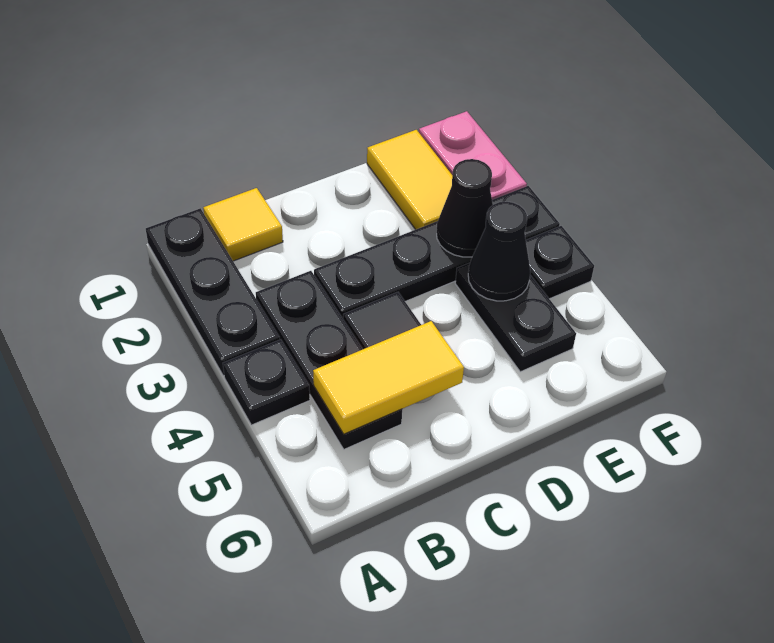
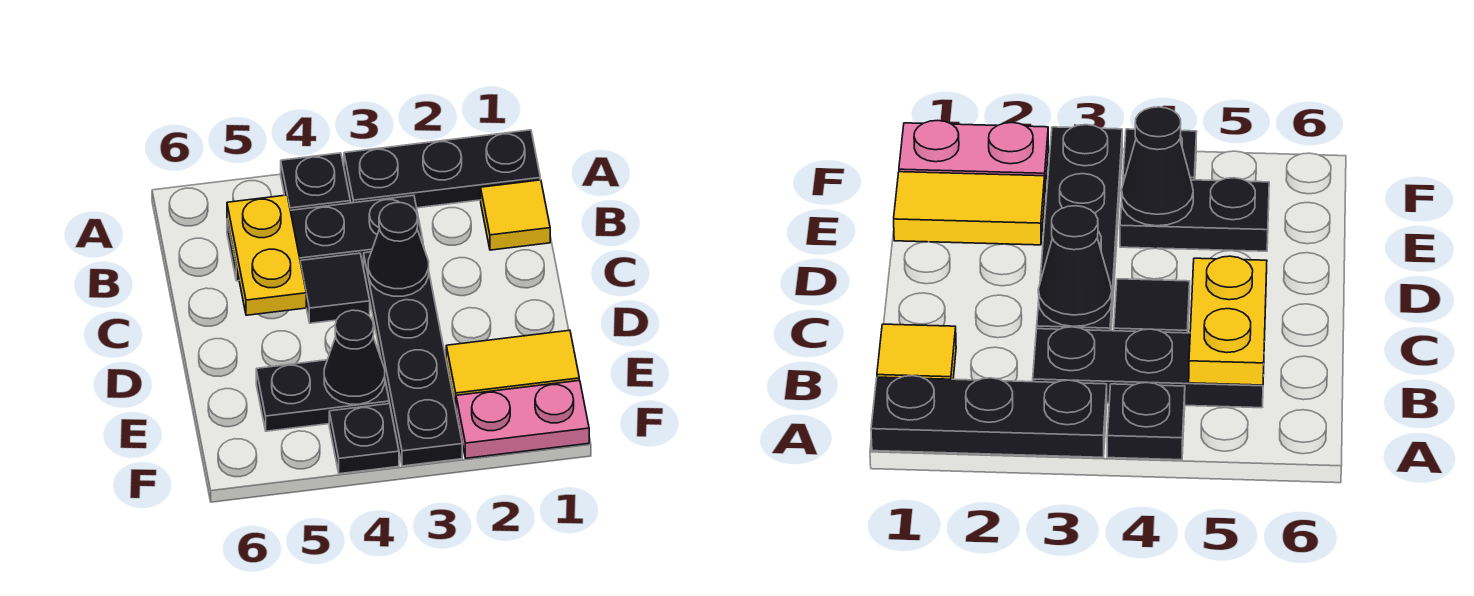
yellow tile B5:C5 level 2 -> yellow plate B5:C5 level 2
black cone E3 level 2 -> black cone C3 level 2

